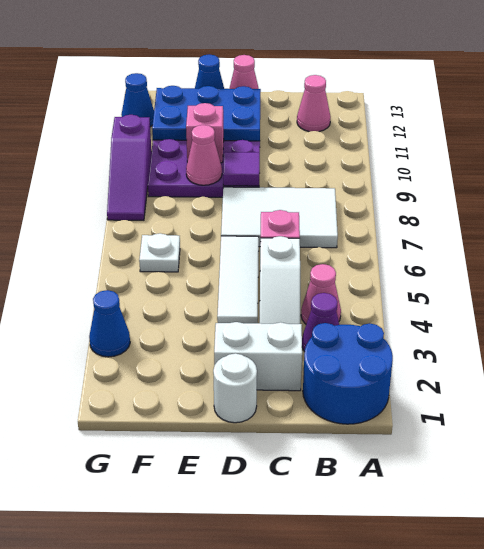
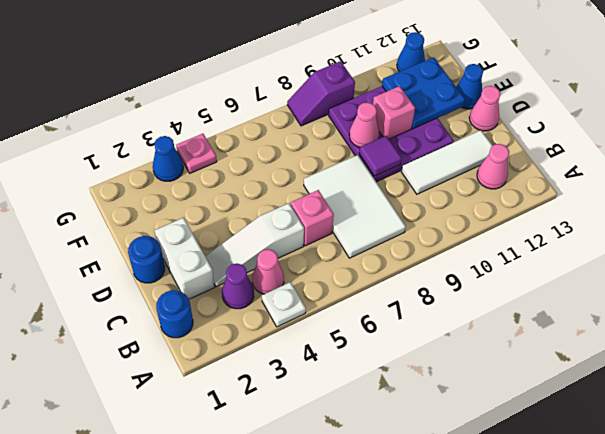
blue round brick A1:B2 level 1 -> blue round brick B1 level 1
white round brick D1 level 1 -> blue round brick D1 level 1
white tile D4:D6 level 1 -> white tile C10:C12 level 1
blue plate D11:F12 level 2 -> blue plate E11:F12 level 2
white plate F6 level 1 -> white plate A4 level 1
none -> pink plate G4 level 1
purple slope G8:G10 level 1 top 10 -> purple slope G8:G9 level 1 top 9

